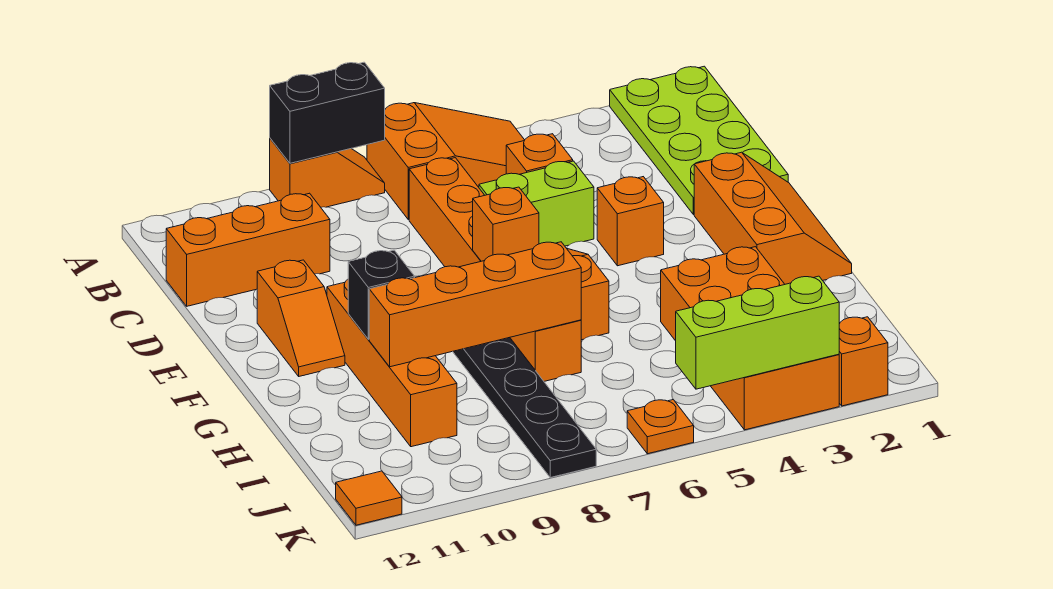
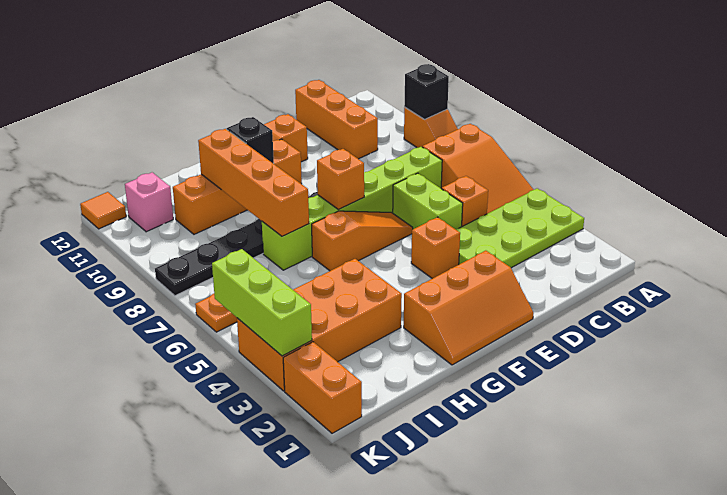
lime plate A1:D2 level 1 -> lime plate A3:D4 level 1
black brick A8:A9 level 2 -> black brick A9 level 2
orange brick C7:H7 level 1 -> lime brick C7:H7 level 1
none -> pink brick J11 level 1
orange brick K2 level 1 -> orange brick K1:K2 level 1

